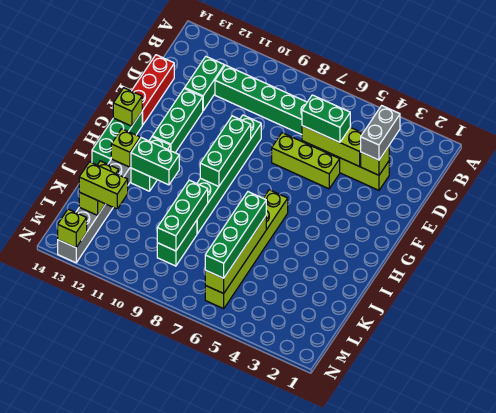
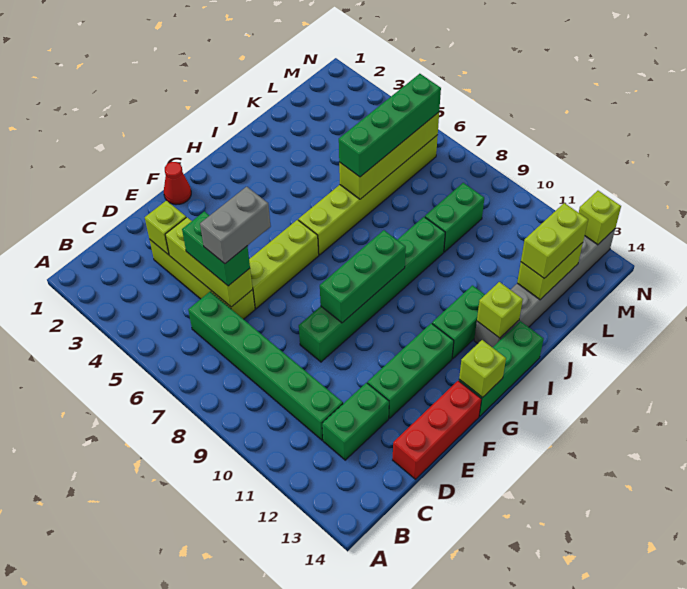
grey brick C3:D3 level 3 -> grey brick D6:E6 level 4
lime brick E5:E7 level 1 -> lime brick E6:G6 level 1
none -> red cone F1 level 1
green brick I11:I12 level 2 -> none
green brick J9:L9 level 2 -> none
lime brick L12:L13 level 3 -> lime brick K13:L13 level 3

